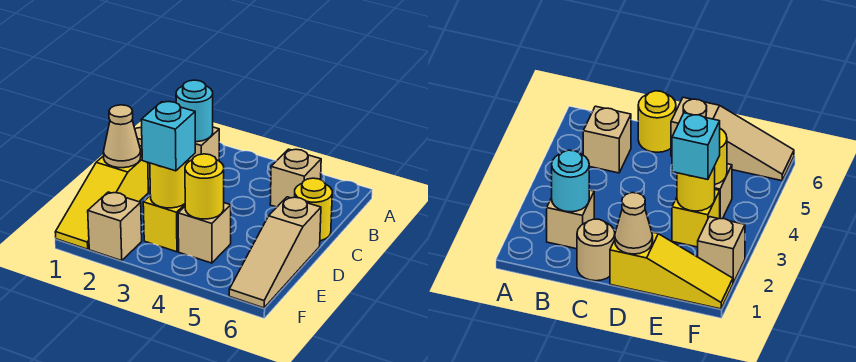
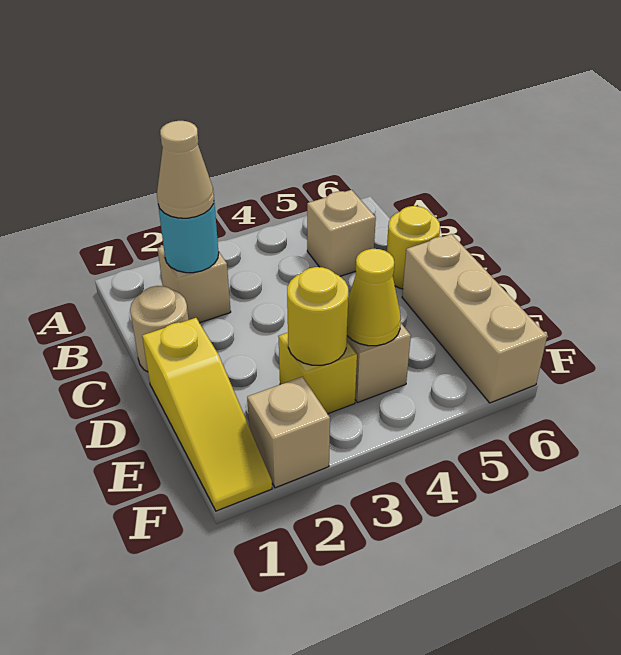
tan cone D1 level 2 -> tan cone B2 level 3
tan slope D6:F6 level 1 top D -> tan brick D6:F6 level 1
cyan brick E3 level 3 -> none
yellow round brick E4 level 2 -> yellow cone E4 level 2

